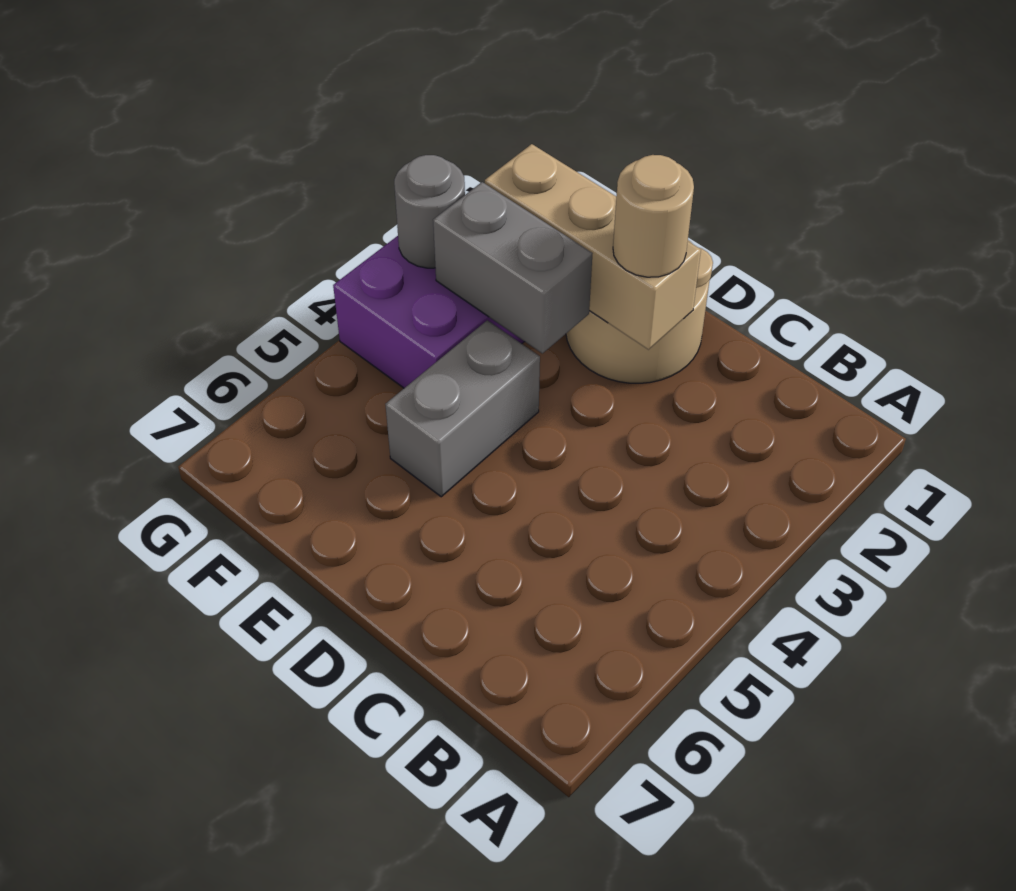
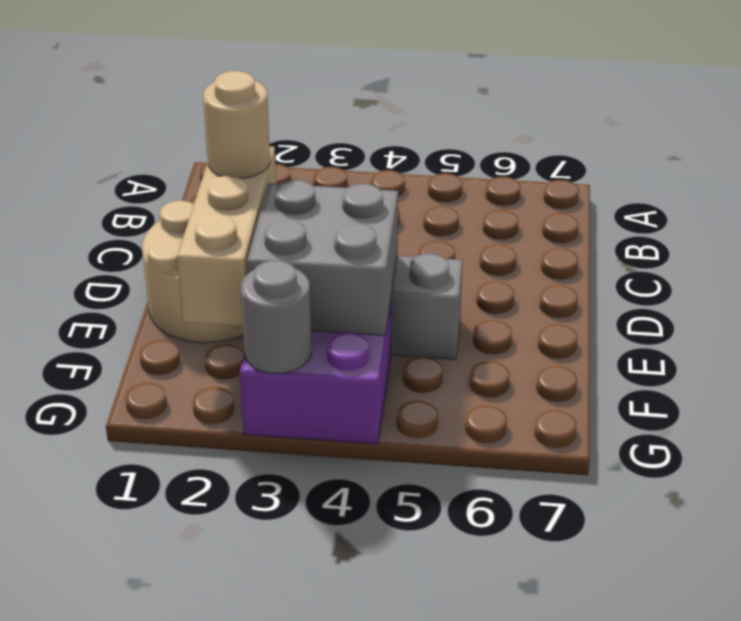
grey brick E3:F3 level 2 -> grey brick E3:F4 level 2

